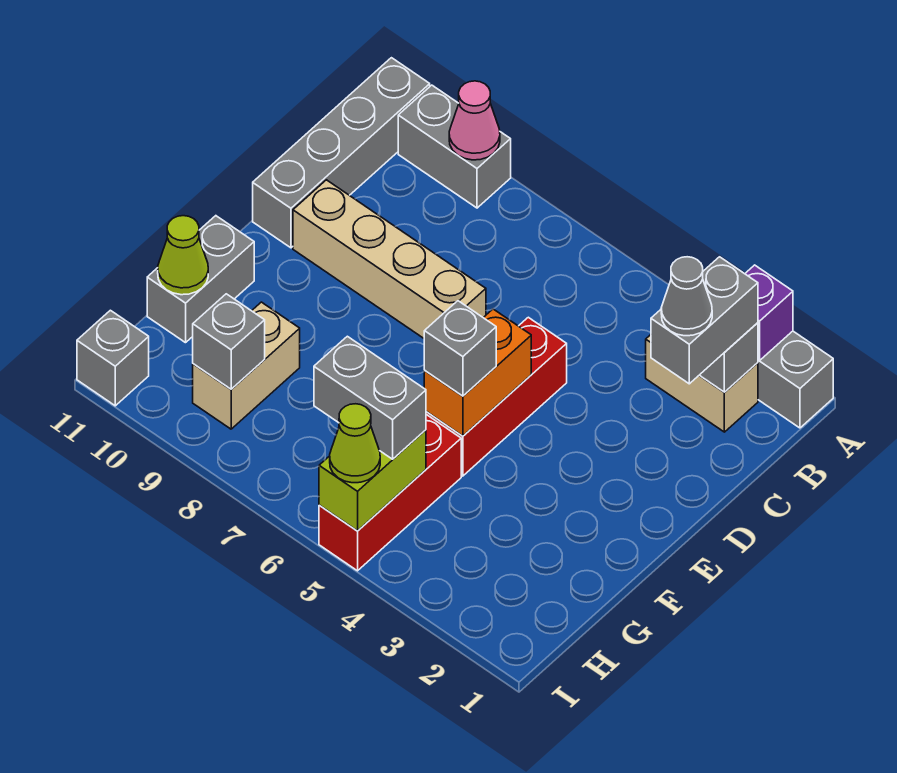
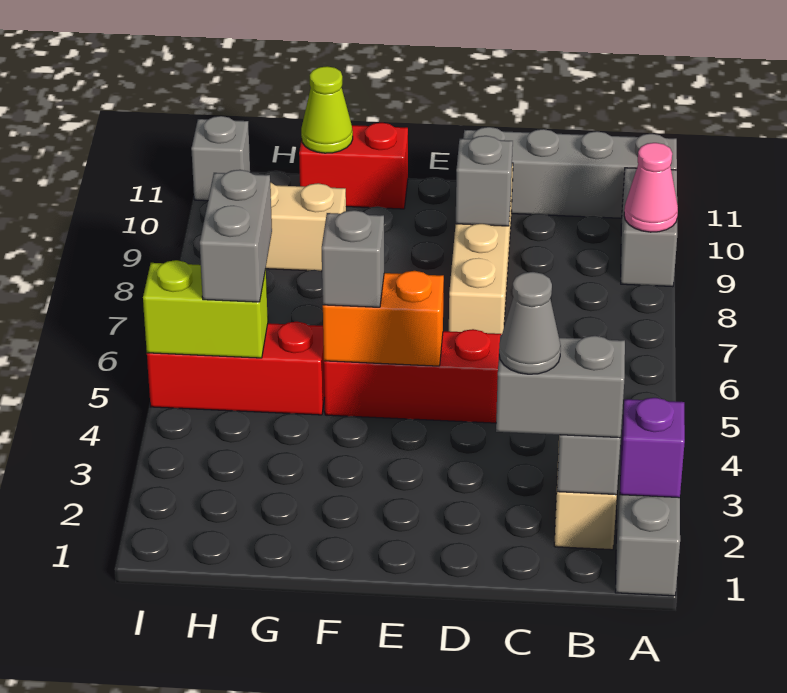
grey brick F11:G11 level 1 -> red brick F11:G11 level 1
grey brick H9 level 2 -> grey brick D9 level 2
lime cone I5 level 3 -> none

